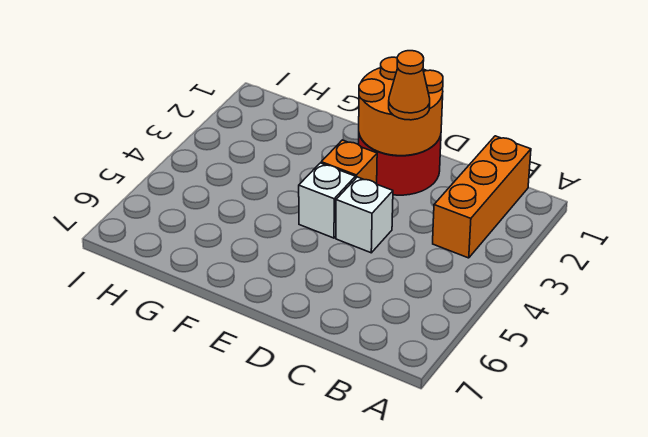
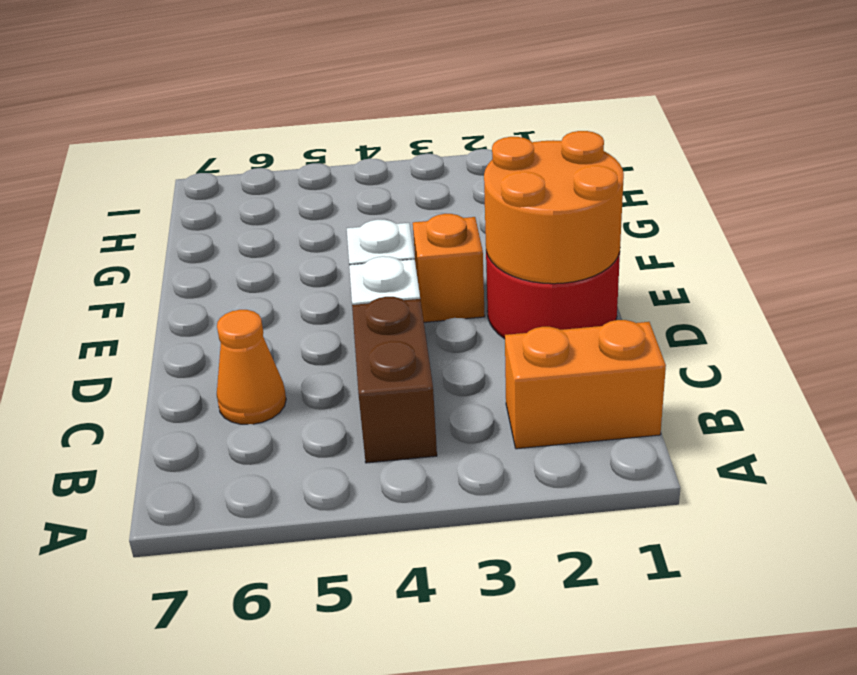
orange brick B1:B3 level 1 -> orange brick B1:B2 level 1
none -> brown brick B4:C4 level 1
orange cone D2 level 3 -> orange cone C6 level 1

